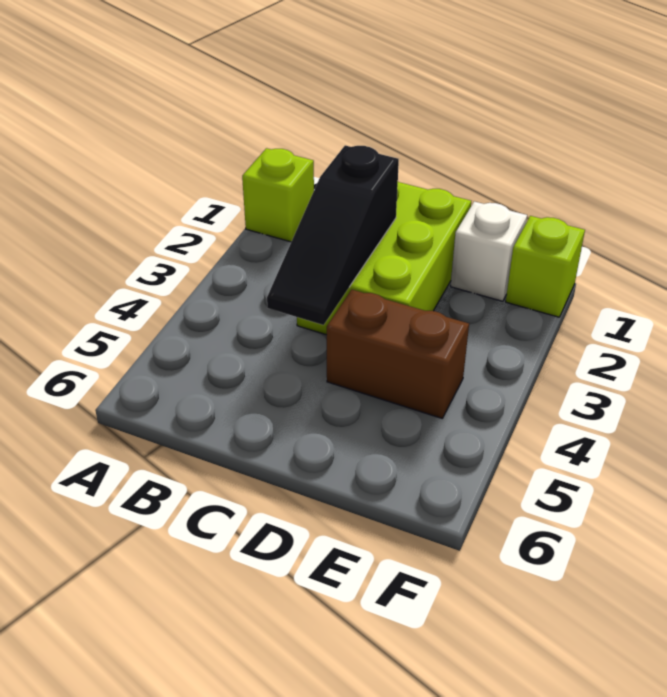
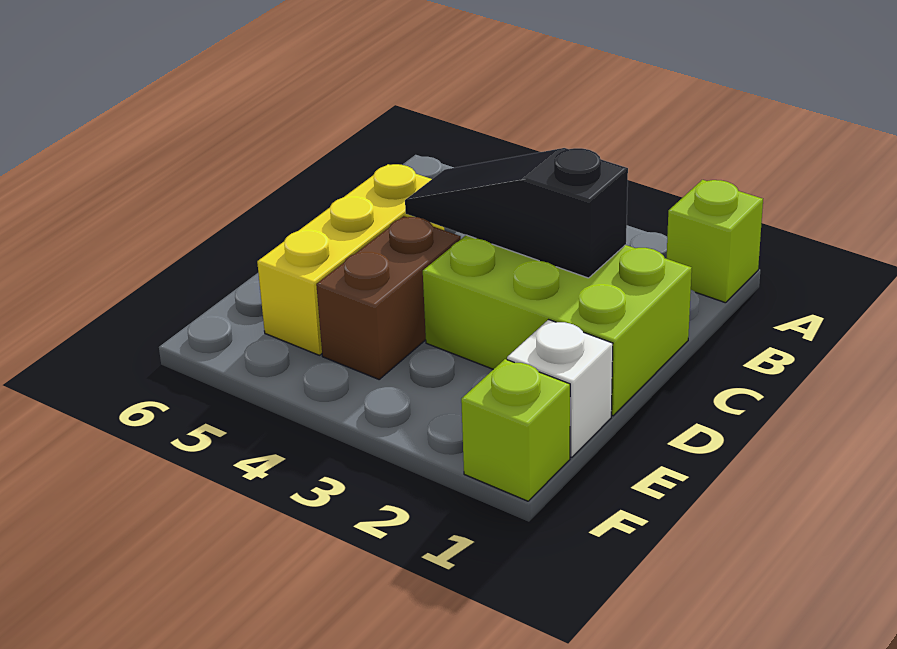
none -> yellow brick C5:E5 level 1

